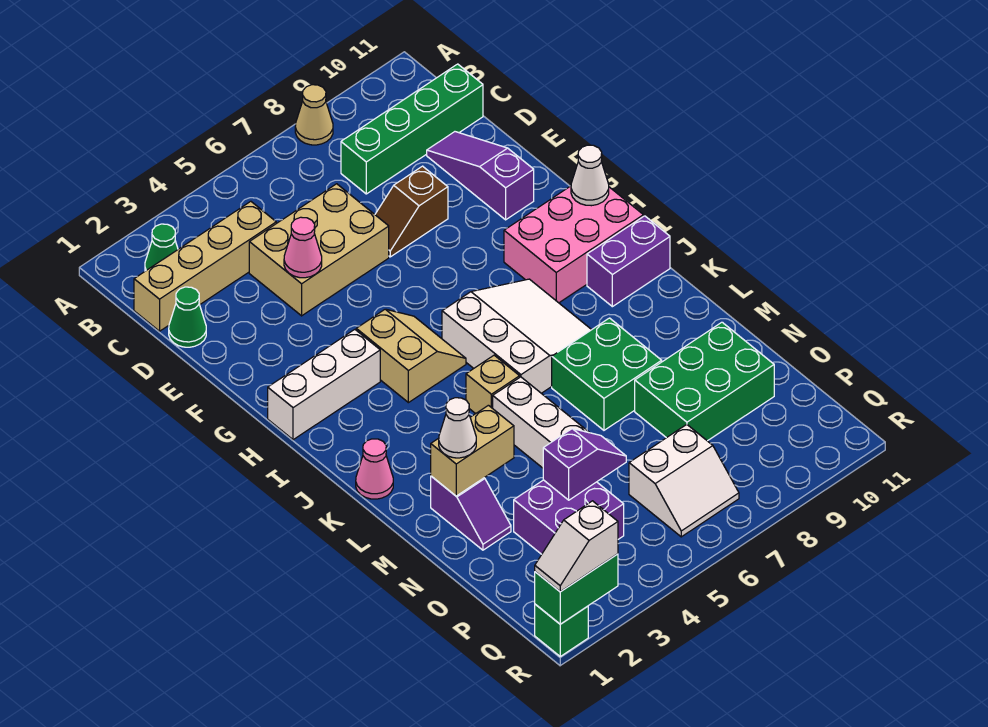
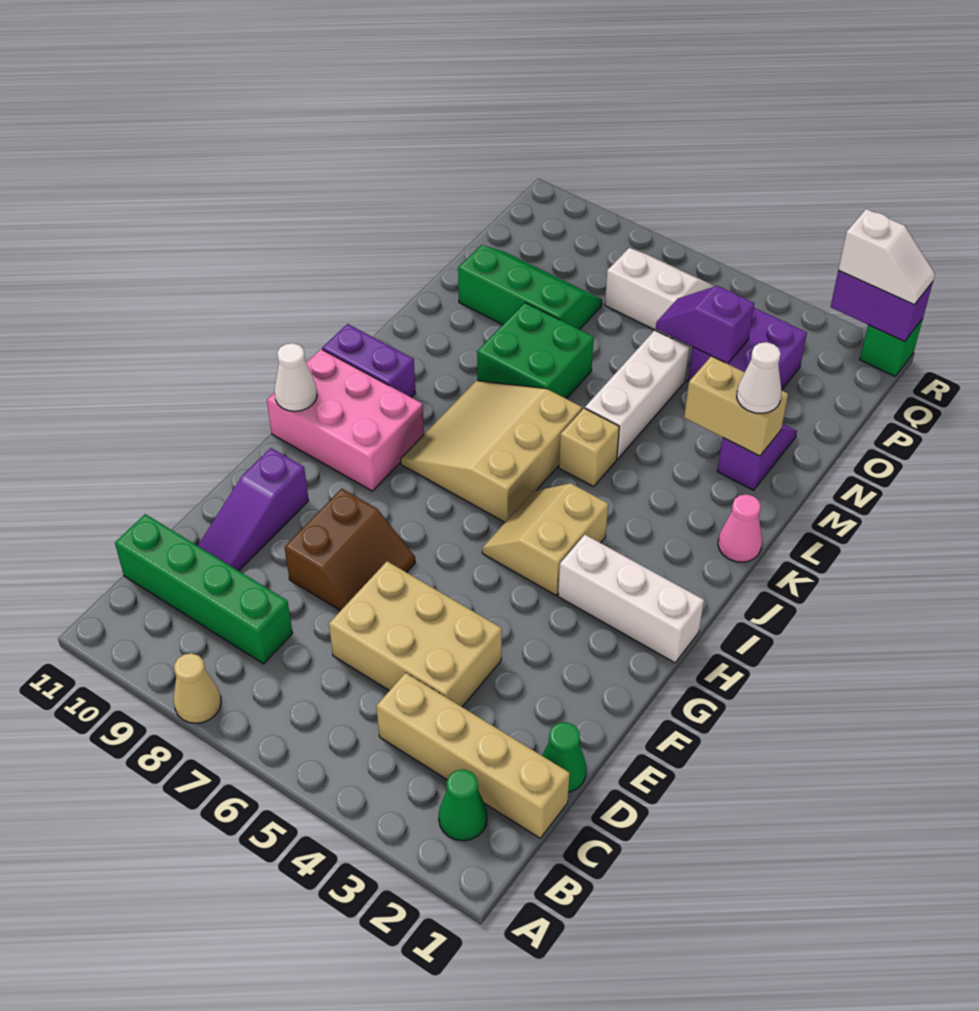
pink cone E4 level 2 -> none
brown slope E7:E8 level 1 top 8 -> brown slope E7:F8 level 1 top 8
white slope I6:K8 level 1 top 6 -> tan slope I6:K8 level 1 top 6
green brick N8:O10 level 1 -> green slope N8:O10 level 1 top N
green brick R1:R2 level 2 -> purple brick R1:R2 level 2

